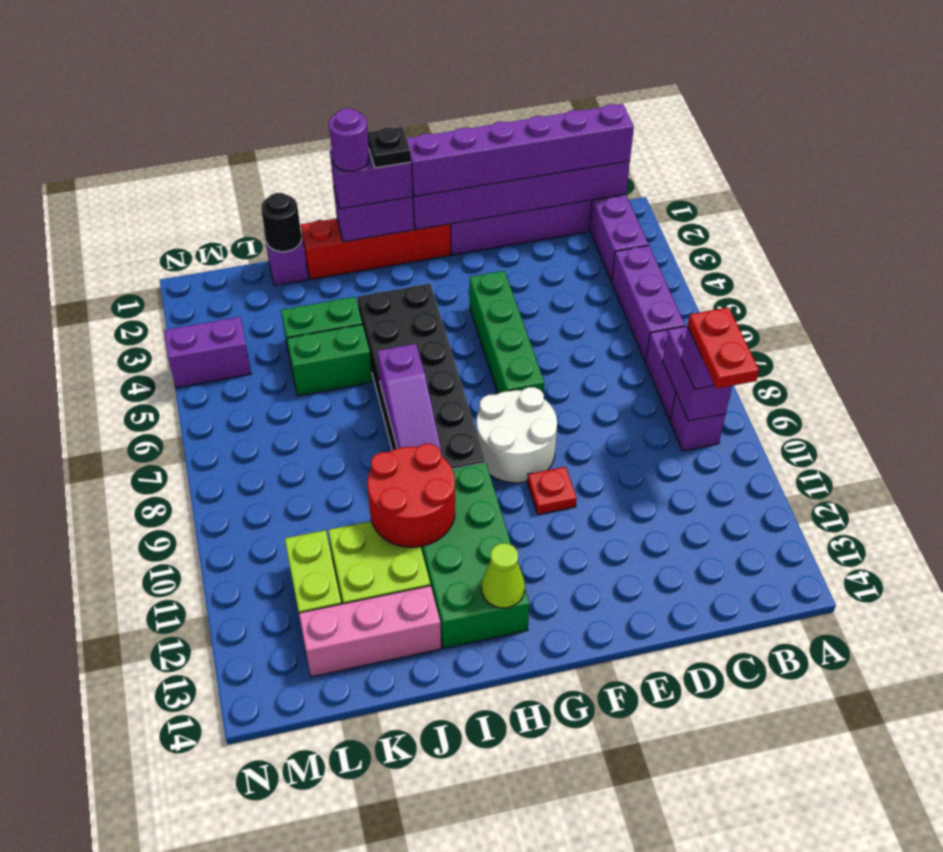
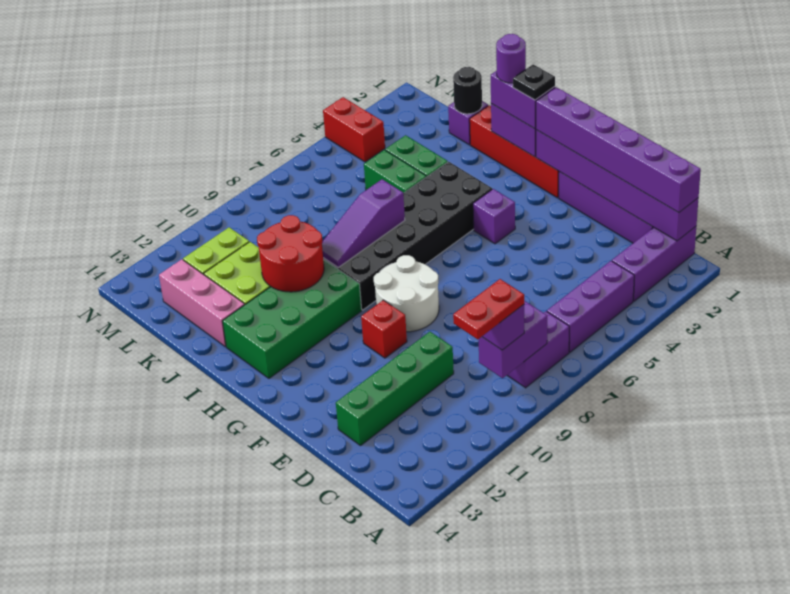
purple brick B9 level 1 -> purple brick G4 level 1
green brick F4:F7 level 1 -> green brick D10:D13 level 1
red plate F10 level 1 -> red brick F10 level 1
lime cone H13 level 2 -> none
purple brick M4:N4 level 1 -> red brick M4:N4 level 1

